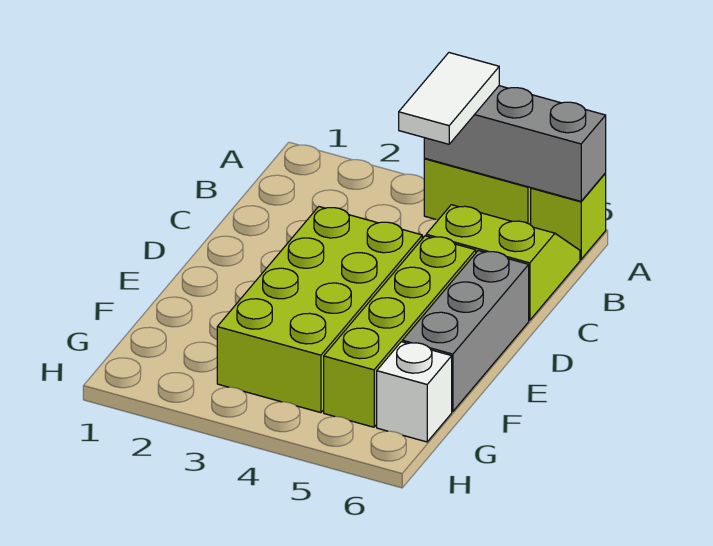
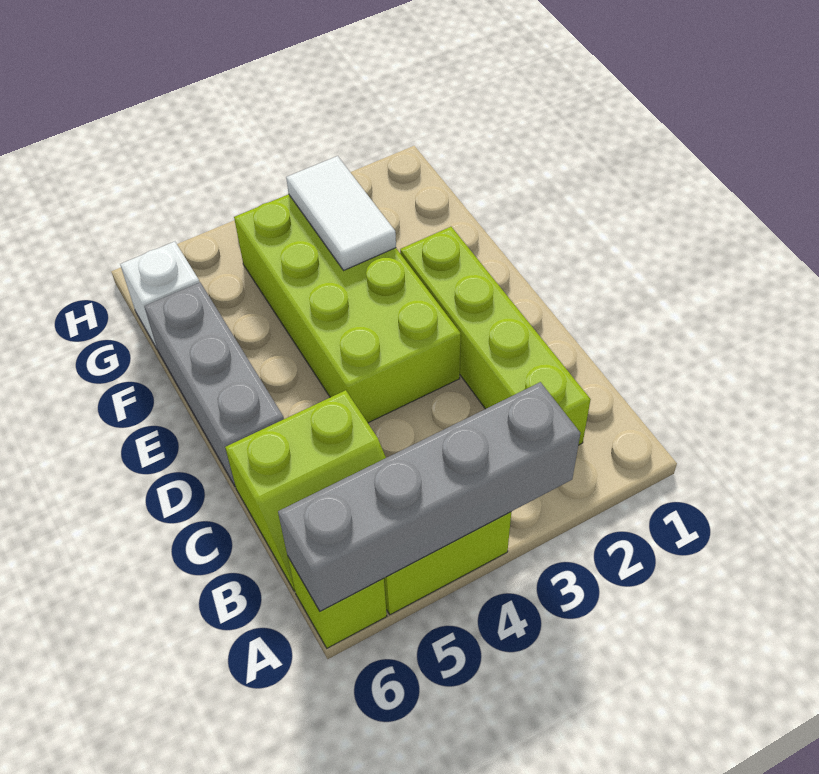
grey brick A4:A6 level 2 -> grey brick A3:A6 level 2
white tile A4:B4 level 3 -> white tile F3:G3 level 2
lime brick D5:G5 level 1 -> lime brick B2:E2 level 1

